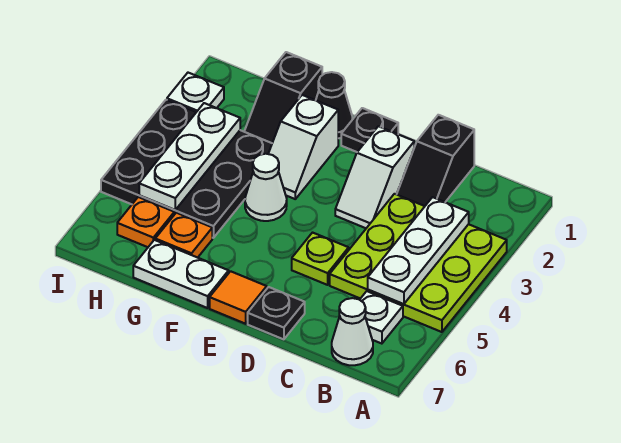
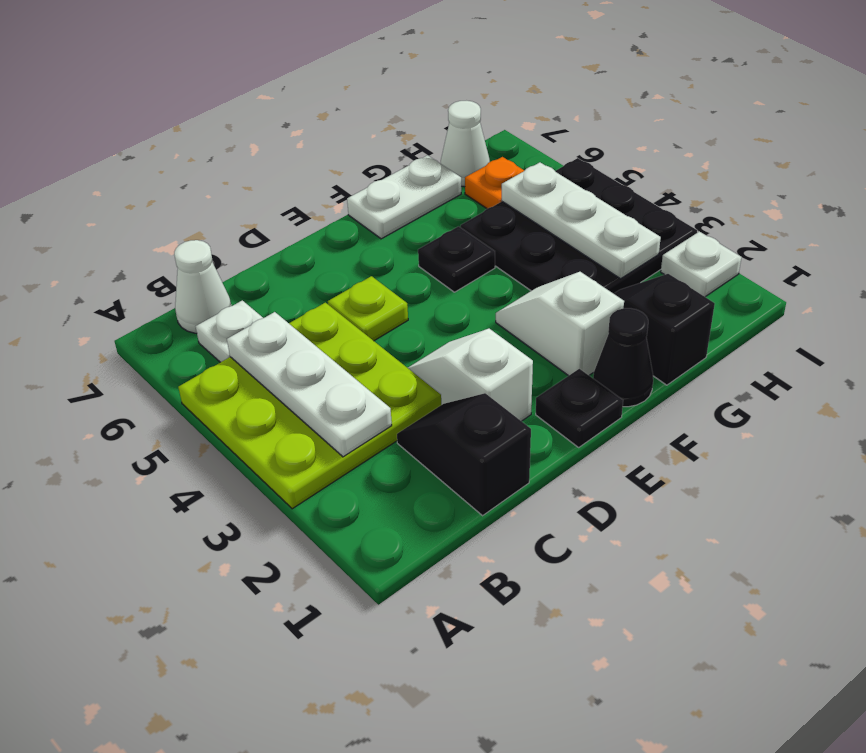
black plate D7 level 1 -> black plate F5 level 1
orange tile E7 level 1 -> none
white cone F4 level 1 -> white cone H7 level 1
orange plate G6 level 1 -> none

